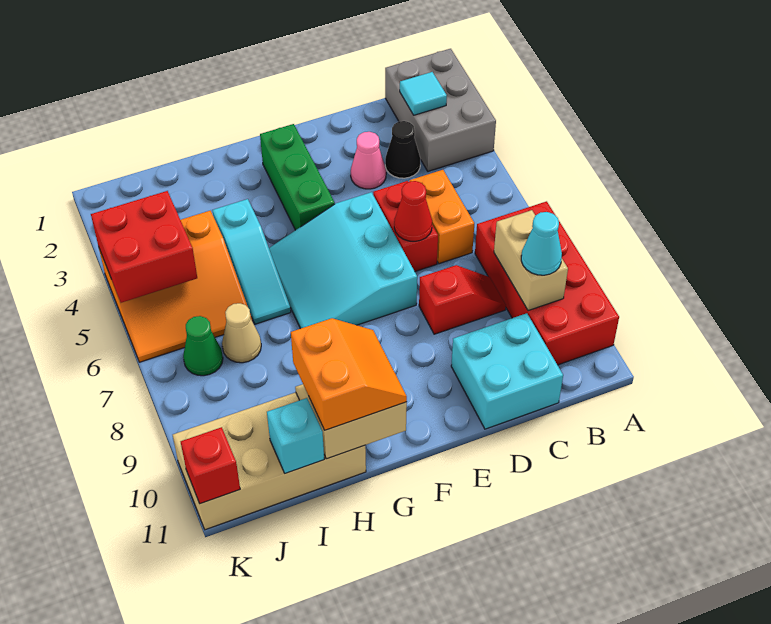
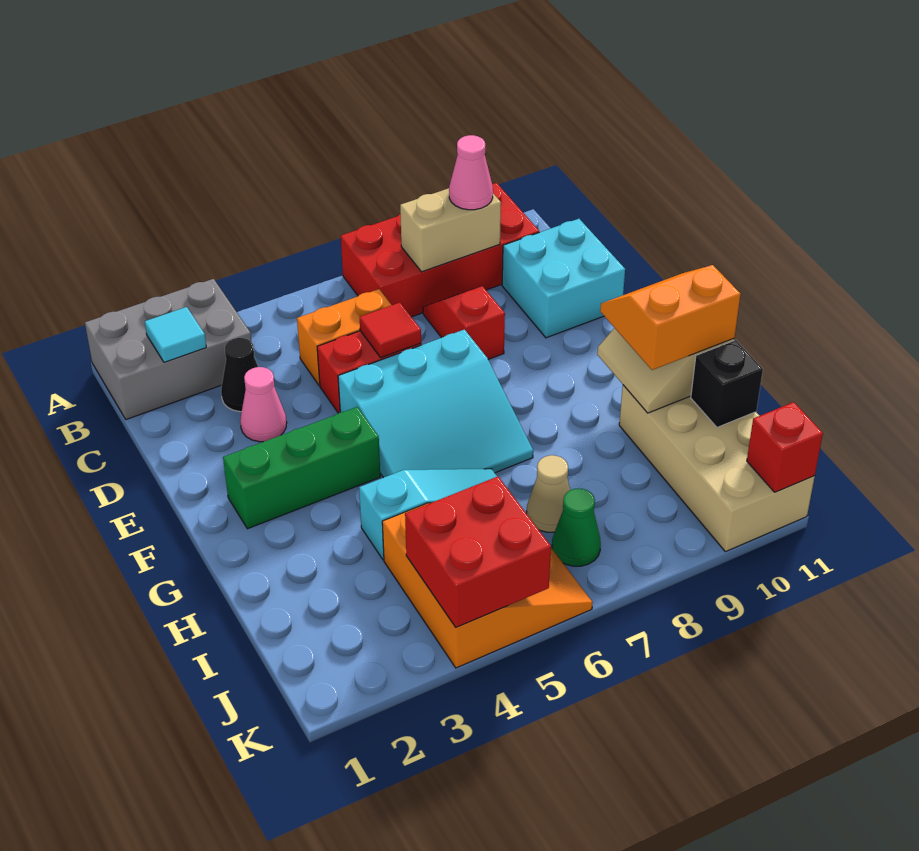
cyan cone B9 level 3 -> pink cone B9 level 3
red cone D6 level 2 -> red tile D6 level 2
cyan brick I11 level 2 -> black brick I11 level 2

